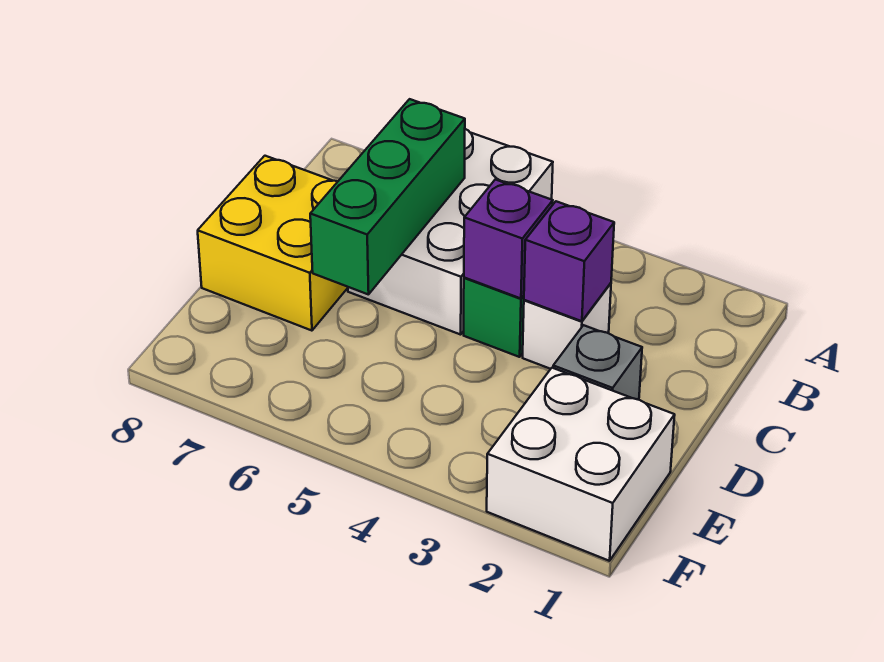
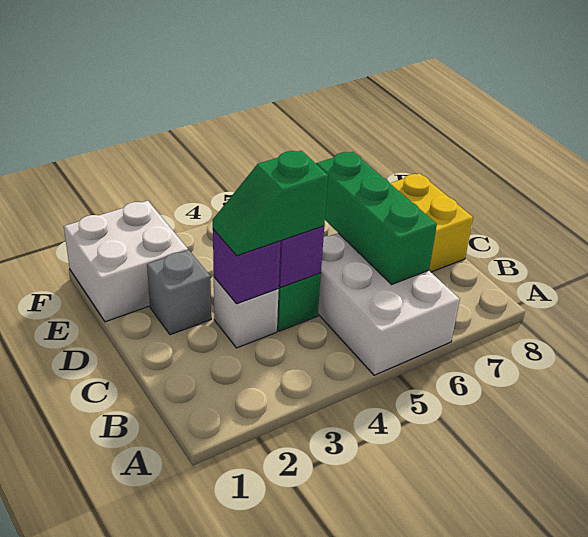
none -> green slope C3:C4 level 3 top 4

